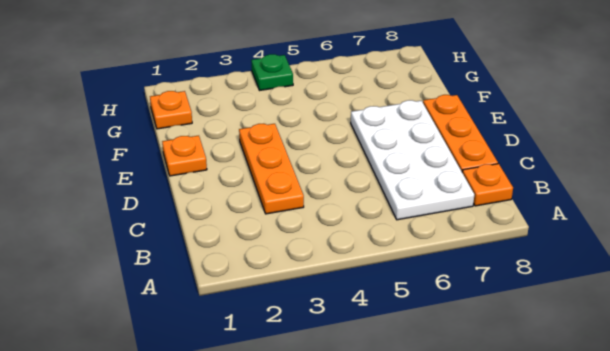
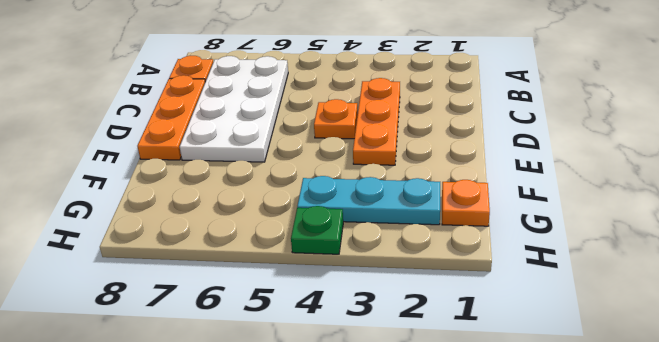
orange plate E1 level 1 -> orange plate D4 level 1
none -> cyan plate G2:G4 level 1

